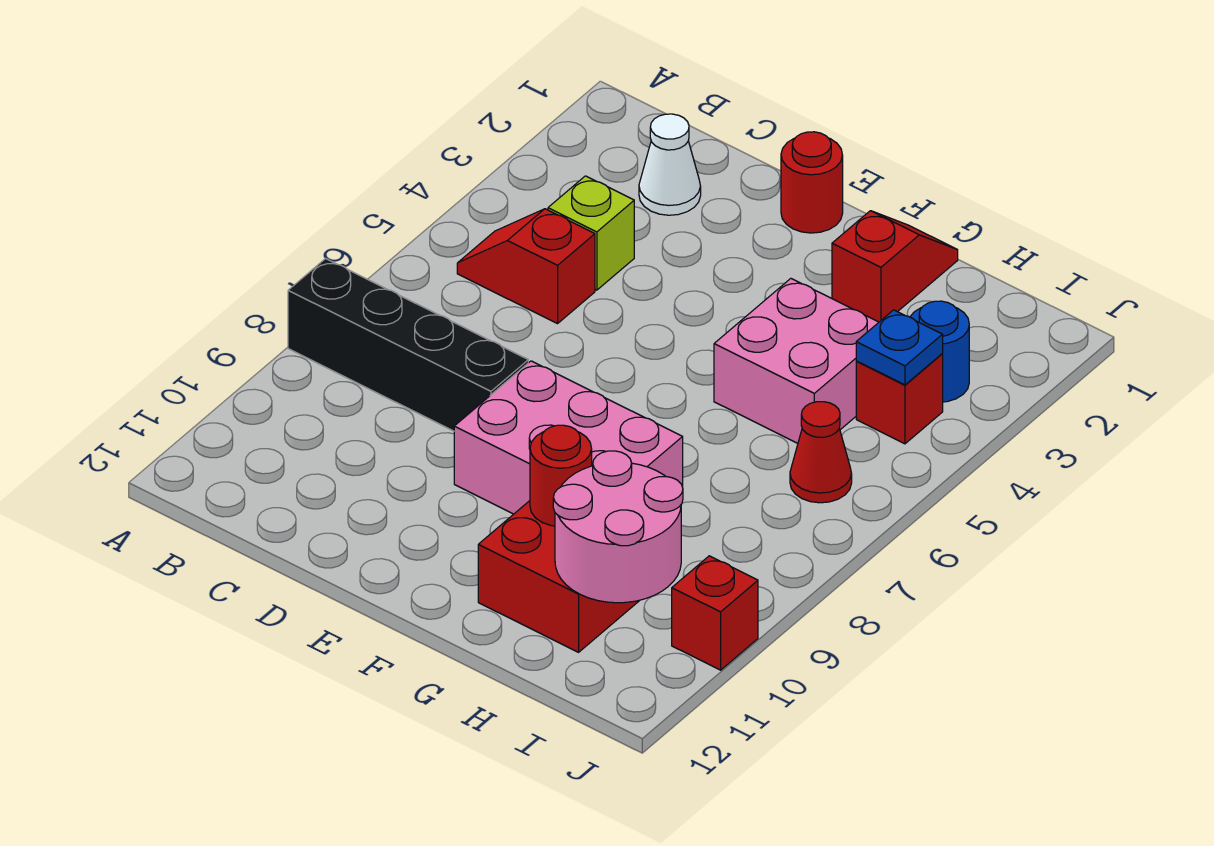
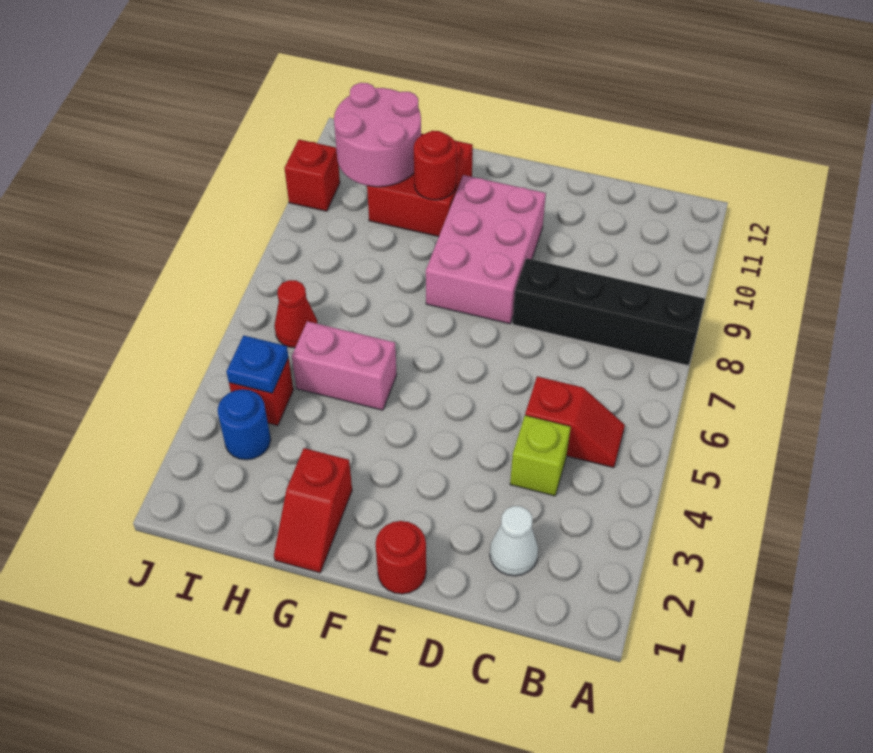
pink brick E8:G9 level 1 -> pink brick E8:F10 level 1
pink brick G4:H5 level 1 -> pink brick G5:H5 level 1

